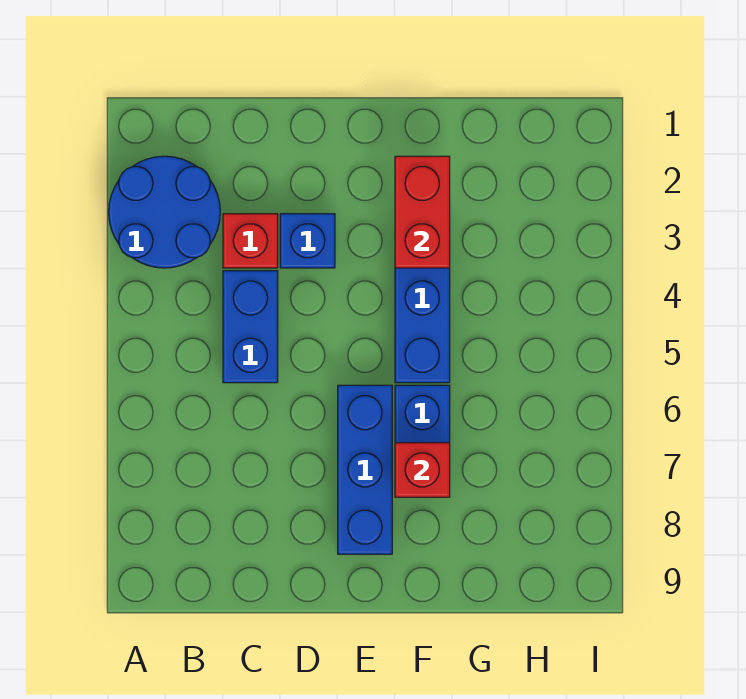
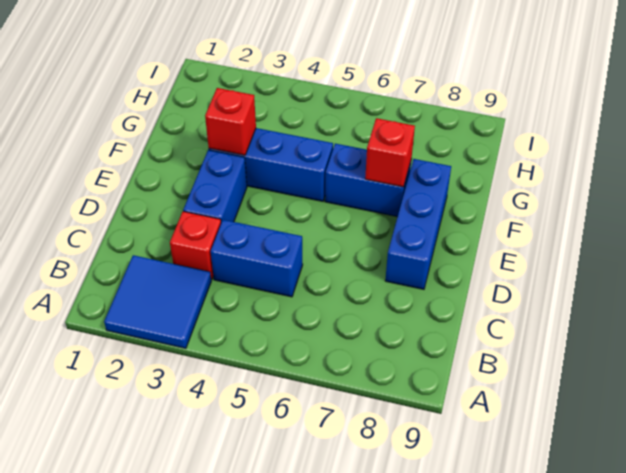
blue round brick A2:B3 level 1 -> blue tile A2:B3 level 1
blue brick D3 level 1 -> blue brick D3:E3 level 1
blue brick E6:E8 level 1 -> blue brick D8:F8 level 1
red brick F2:F3 level 2 -> red brick F3 level 2

